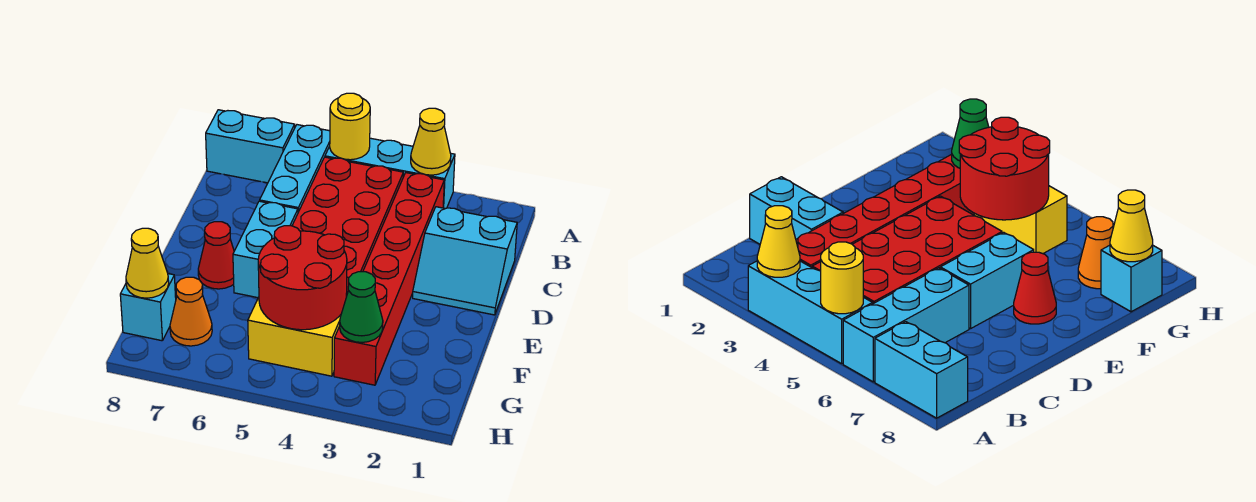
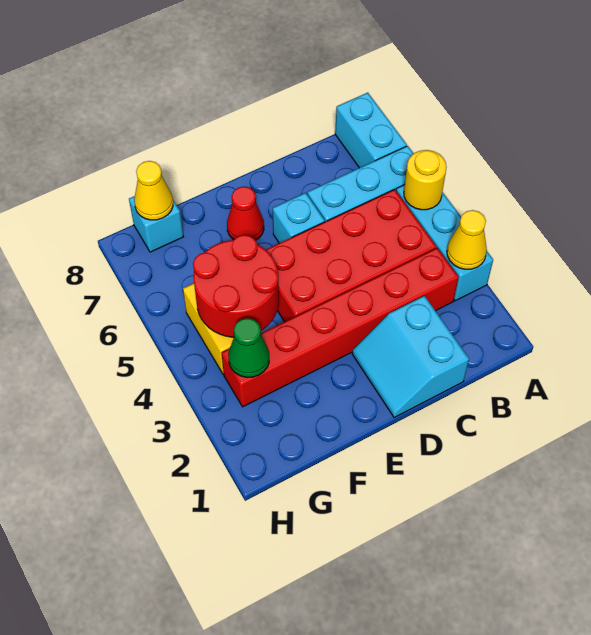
cyan brick D6:E6 level 1 -> cyan brick D6 level 1
orange cone G7 level 1 -> none

